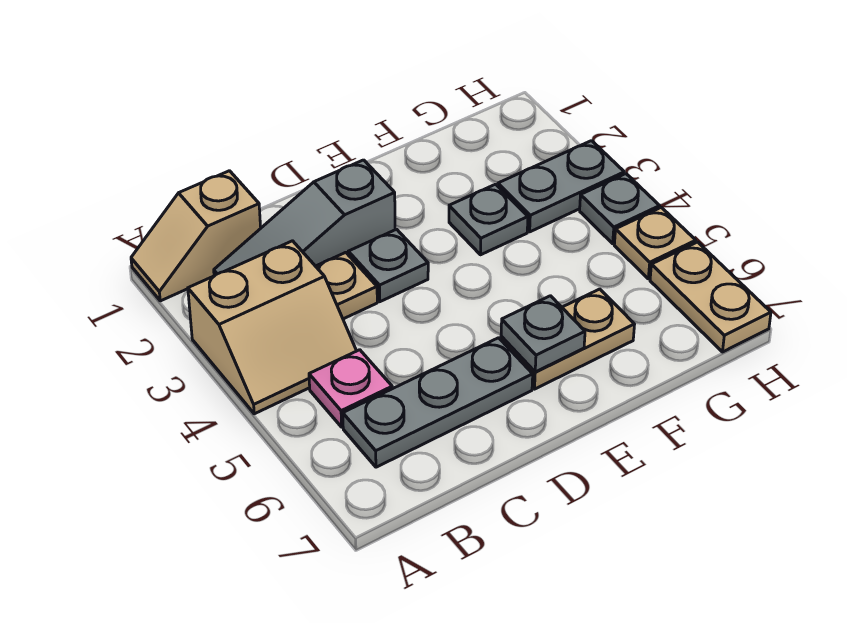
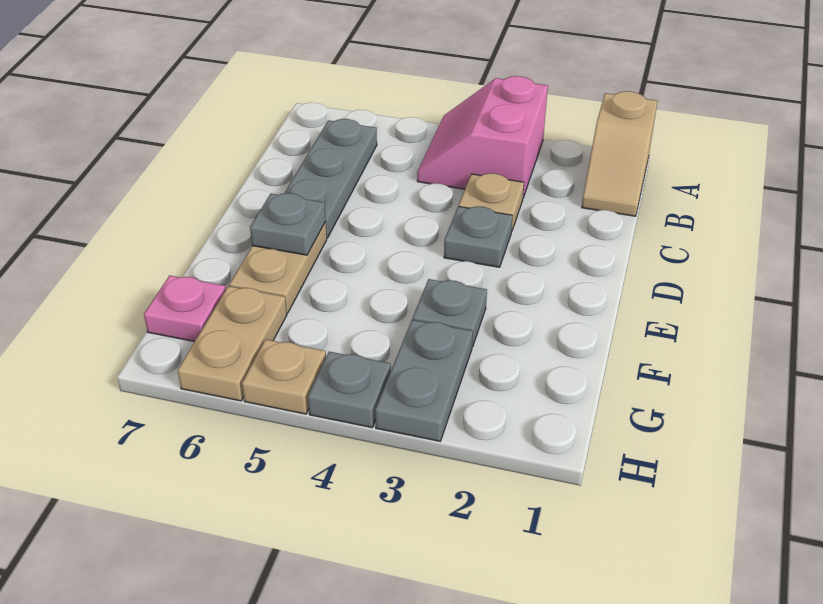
tan slope A1:B1 level 1 top B -> tan slope A1:B1 level 1 top A
tan slope A3:B4 level 1 top 3 -> pink slope A3:B4 level 1 top 3
grey slope B2:D2 level 1 top D -> none
pink plate B5 level 1 -> pink plate G7 level 1
tan plate H6:H7 level 1 -> tan plate G6:H6 level 1

